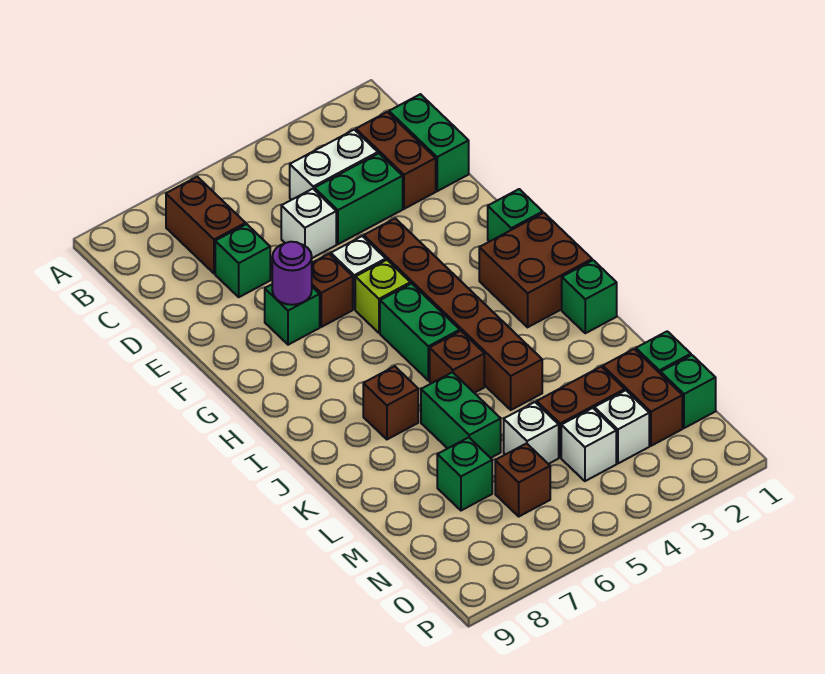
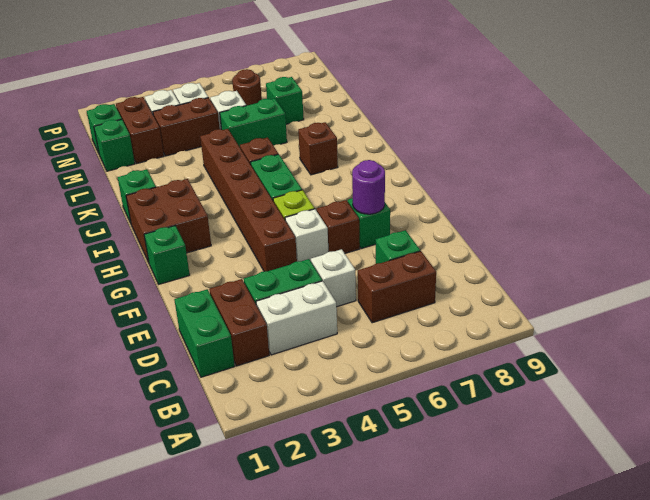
brown brick B7:C7 level 1 -> brown brick C6:C7 level 1
green brick K6:L6 level 1 -> green brick L5:L6 level 1
brown brick N6 level 1 -> brown round brick N6 level 1

